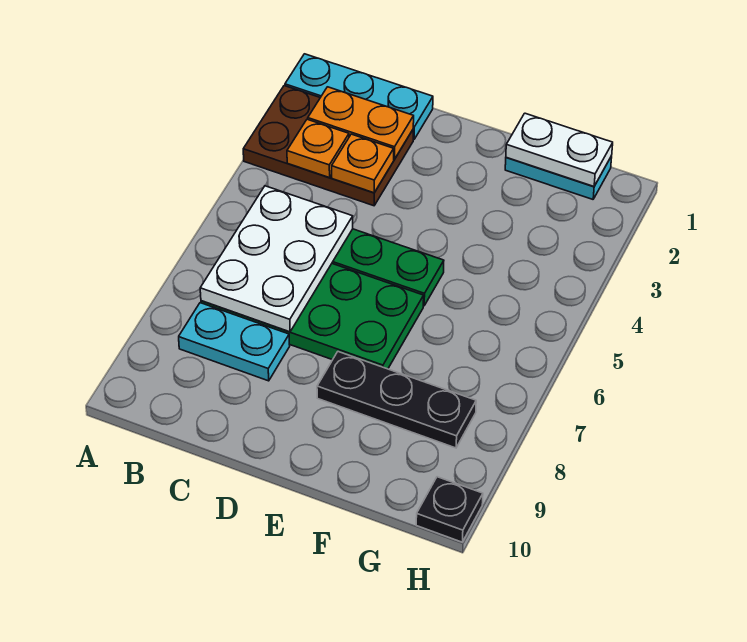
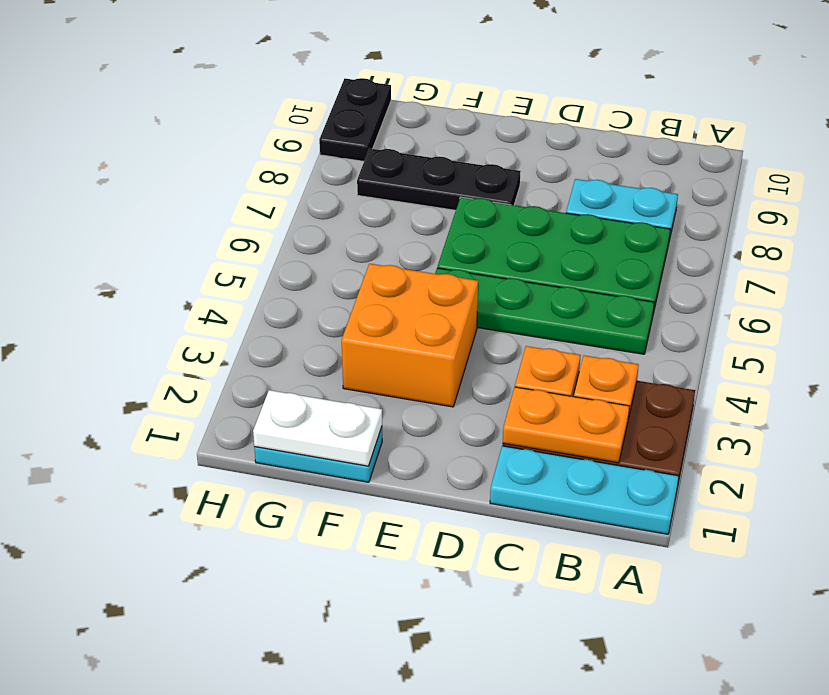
white plate B5:C7 level 2 -> none
none -> orange brick E3:F4 level 1
black plate H10 level 1 -> black plate H9:H10 level 1

